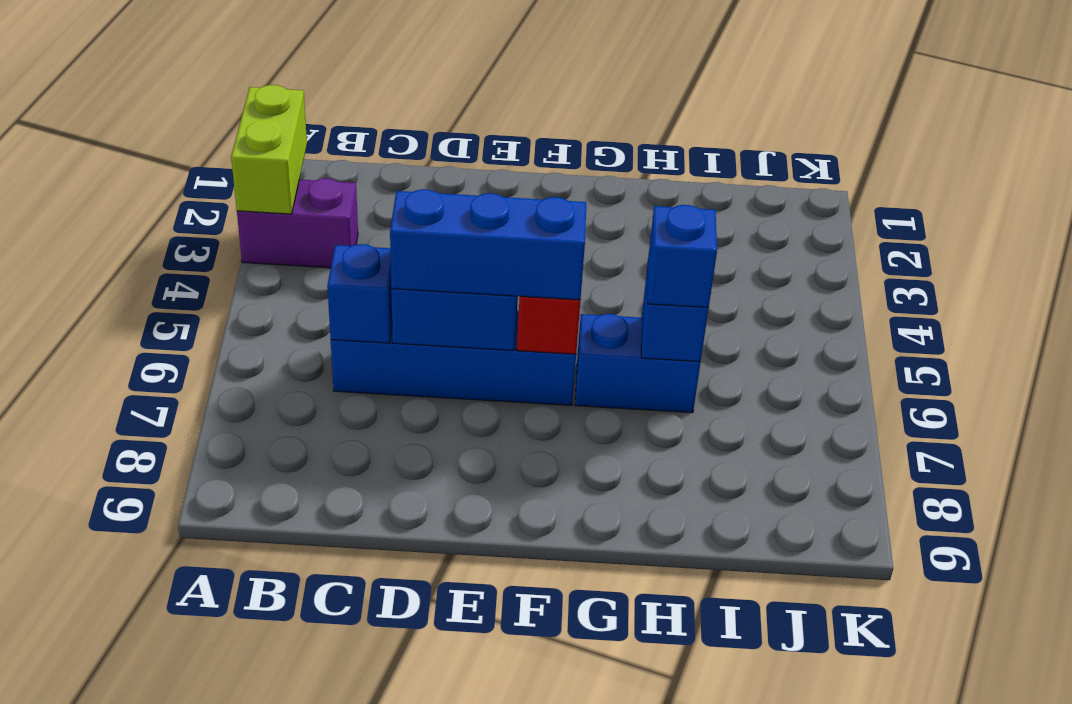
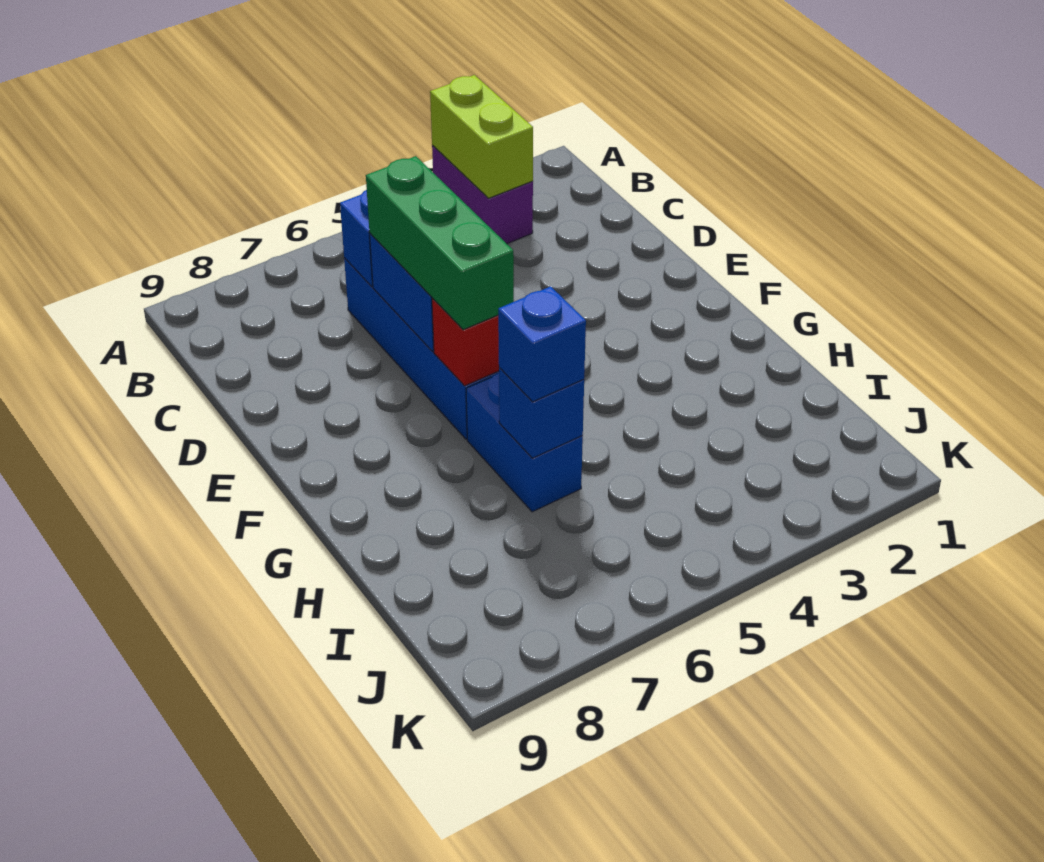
lime brick A2:A3 level 2 -> lime brick A3:B3 level 2
blue brick D6:F6 level 3 -> green brick D6:F6 level 3

